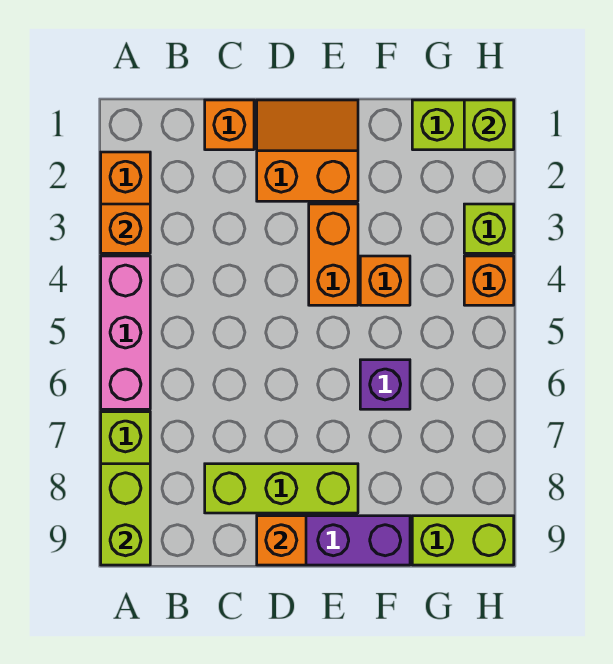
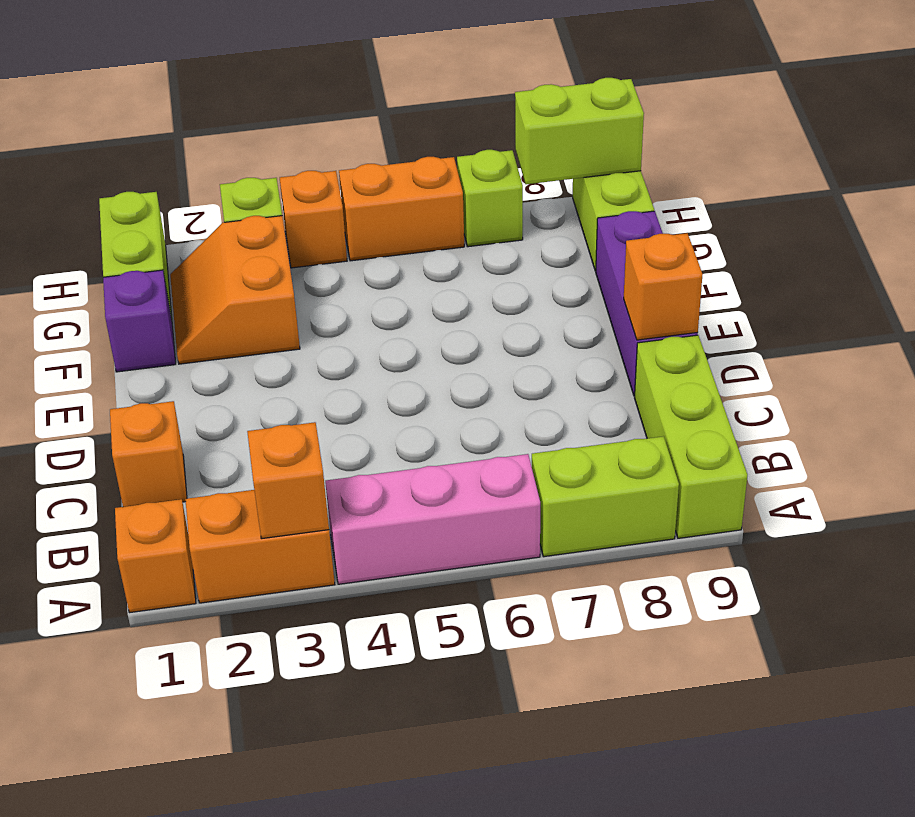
lime brick A8:A9 level 2 -> lime brick H8:H9 level 2
lime brick C8:E8 level 1 -> lime brick A9:C9 level 1
orange slope D1:E2 level 1 top 2 -> orange slope F2:G3 level 1 top 3
orange brick E3:E4 level 1 -> orange brick H5:H6 level 1
orange brick F4 level 1 -> orange brick A1 level 1
purple brick F6 level 1 -> purple brick F1 level 1
lime brick H1 level 2 -> lime brick H7 level 1

